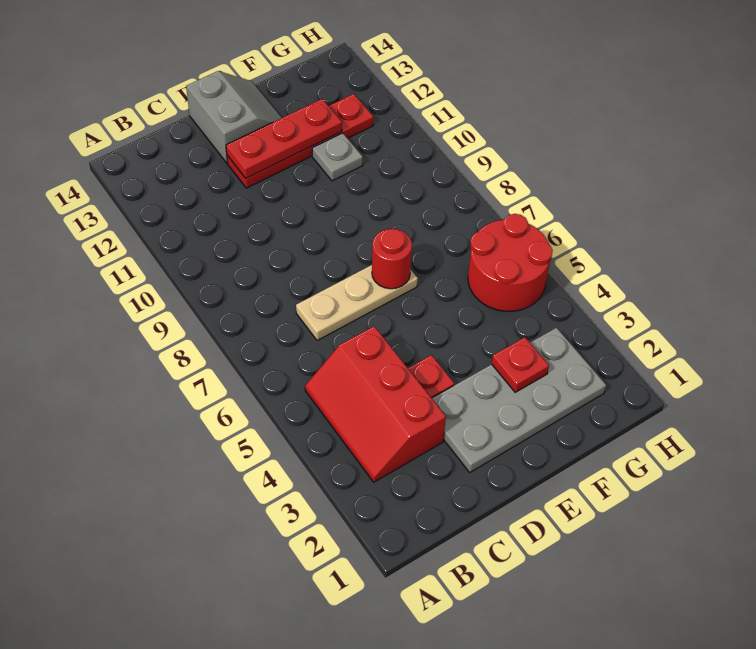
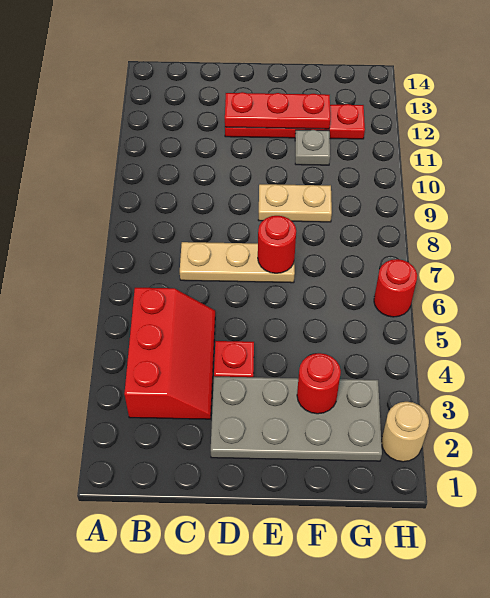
red slope B3:C5 level 1 top C -> red slope B3:C5 level 1 top B
grey slope D13:E14 level 1 top D -> none
none -> tan plate E9:F9 level 1
red plate F3 level 2 -> red round brick F3 level 2
red round brick G5:H6 level 1 -> red round brick H6 level 1
none -> tan round brick H2 level 1

